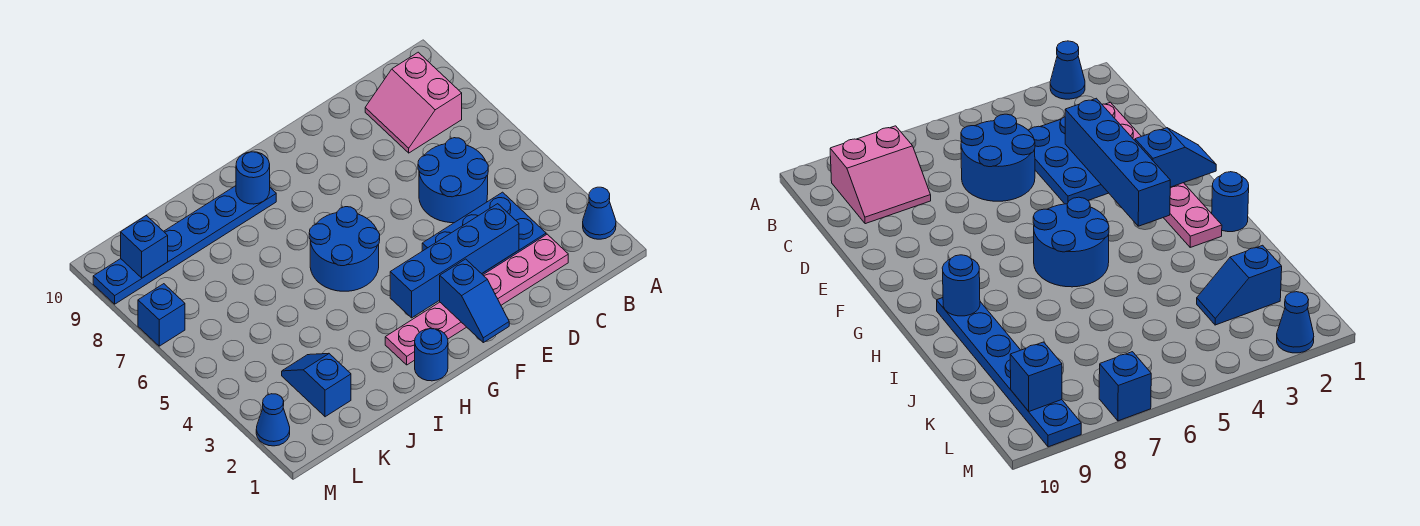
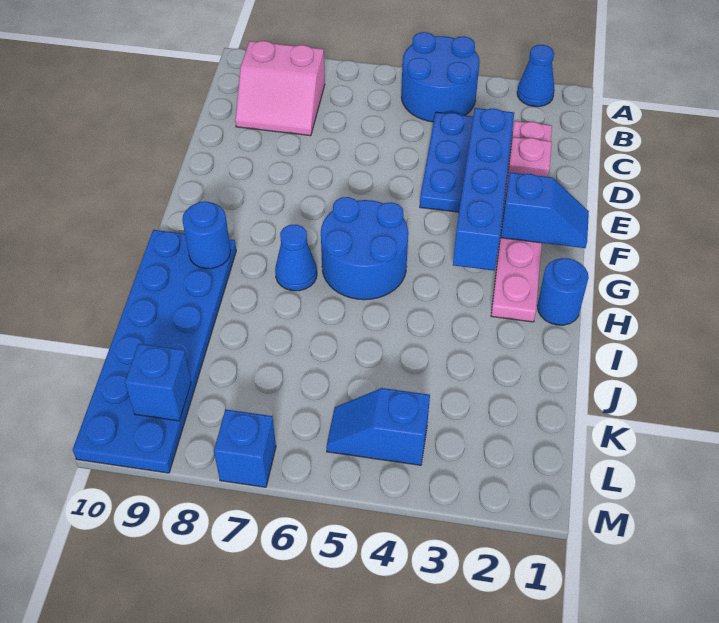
blue round brick C5:D6 level 1 -> blue round brick A4:B5 level 1
none -> pink plate D2 level 2
blue plate H9:M9 level 1 -> blue plate H9:M10 level 1
blue slope K2:K3 level 1 top 2 -> blue slope L4:L5 level 1 top 4
blue cone M2 level 1 -> blue cone H7 level 1

